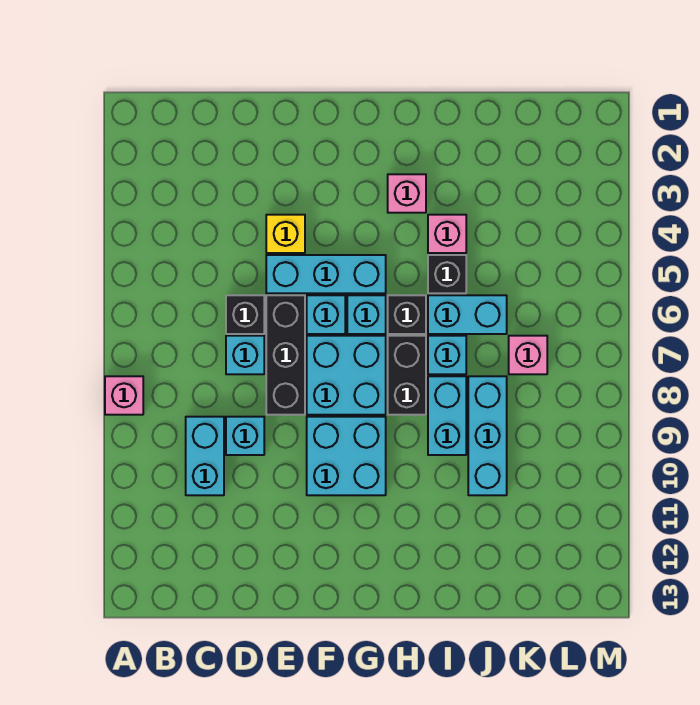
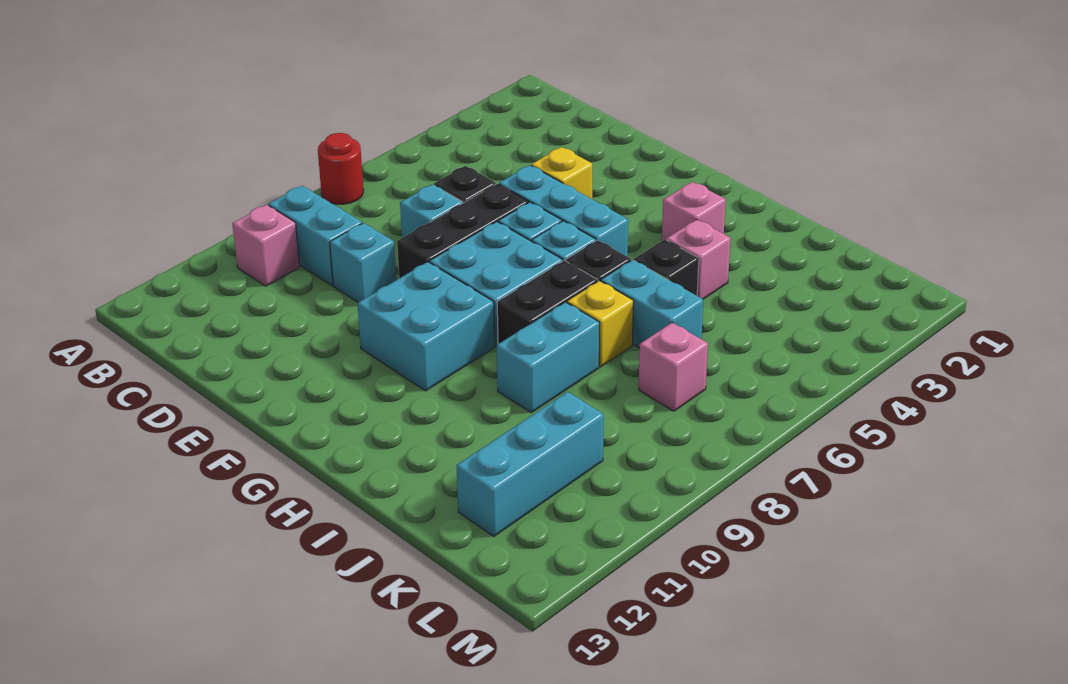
none -> red round brick A7 level 1
pink brick A8 level 1 -> pink brick B10 level 1
cyan brick C9:C10 level 1 -> cyan brick B9:C9 level 1
cyan brick I7 level 1 -> yellow brick I7 level 1
cyan brick J8:J10 level 1 -> cyan brick K10:K12 level 1

